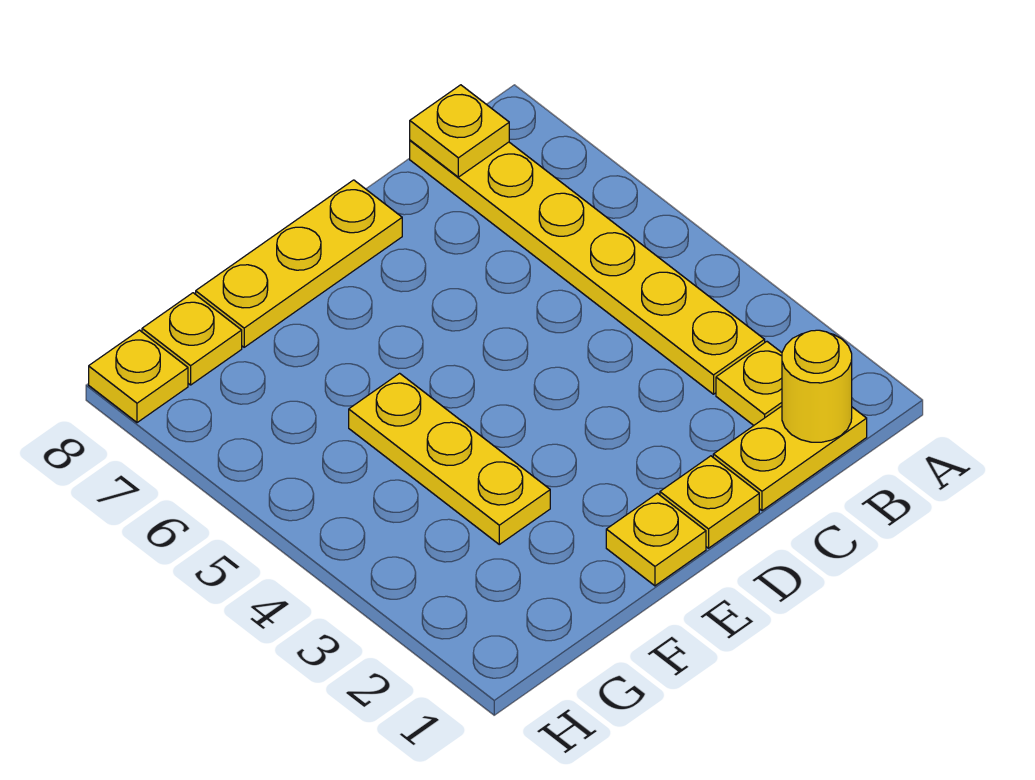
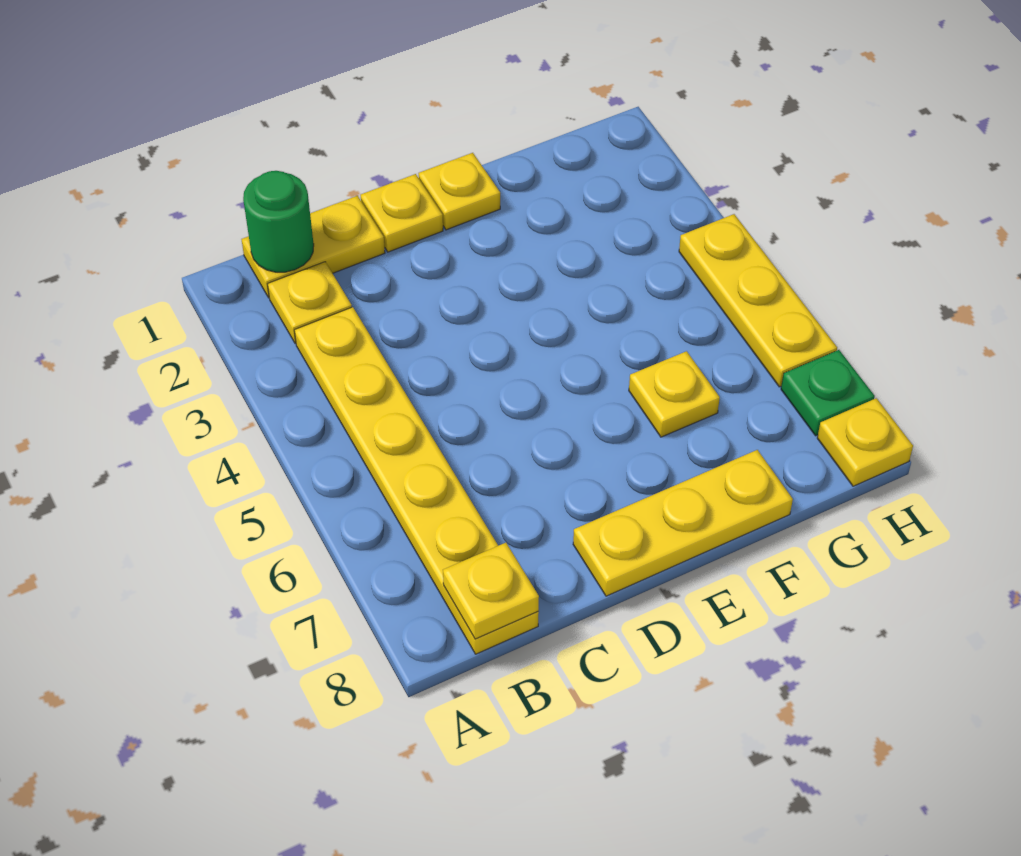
yellow round brick B1 level 2 -> green round brick B1 level 2
yellow plate F3:F5 level 1 -> yellow plate H4:H6 level 1
yellow plate G8 level 1 -> yellow plate F6 level 1
none -> green plate H7 level 1

